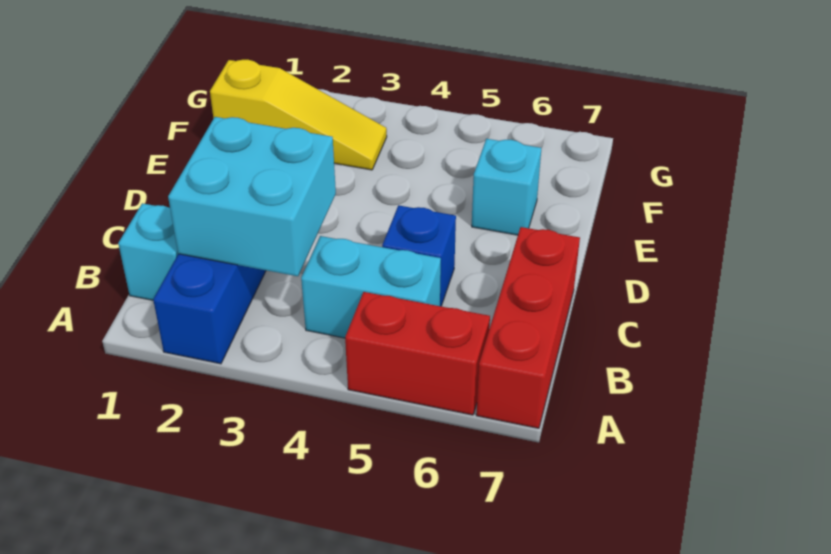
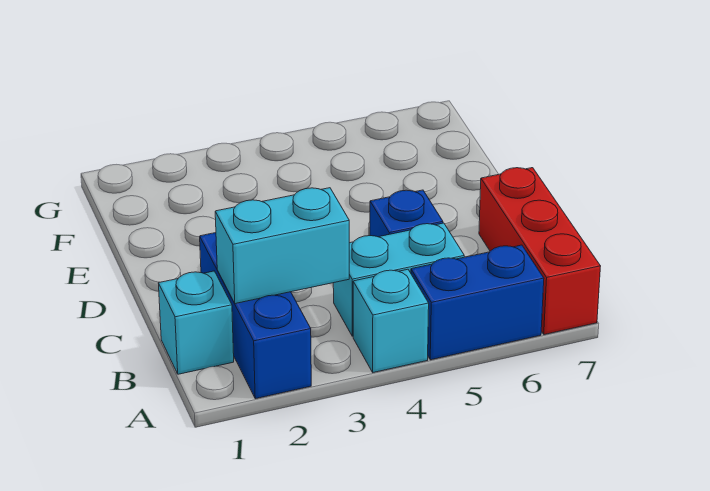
red brick A5:A6 level 1 -> blue brick A5:A6 level 1
cyan brick B2:C3 level 2 -> cyan brick B2:B3 level 2
cyan brick E6 level 1 -> cyan brick A4 level 1
yellow slope F1:F3 level 1 top 1 -> none

